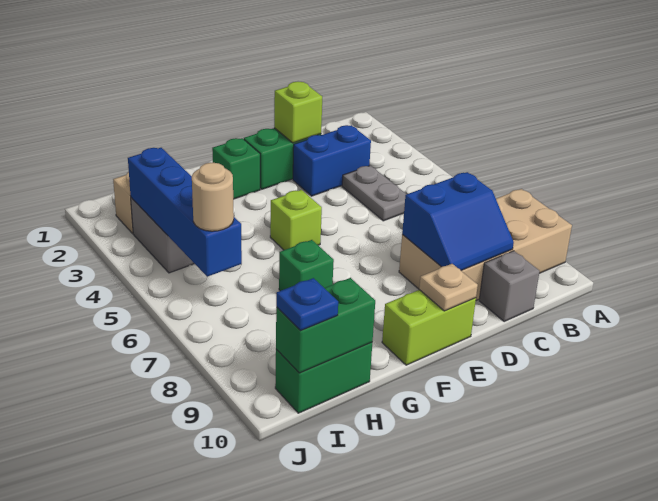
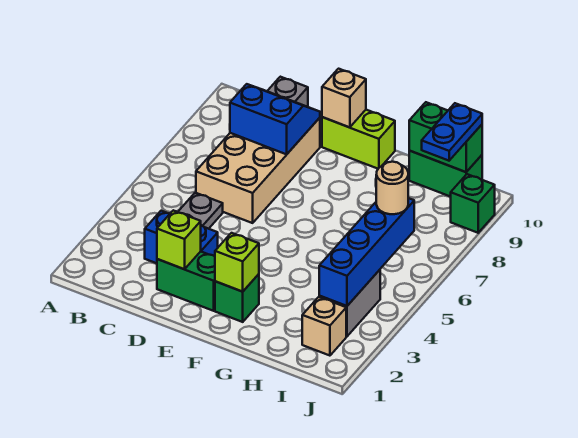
tan brick A8:D9 level 1 -> tan brick C6:D9 level 1
tan plate E10 level 2 -> tan brick E10 level 2
lime brick F5 level 1 -> lime brick F2 level 2
green brick G7 level 1 -> green brick J9 level 1
blue plate I10 level 3 -> blue plate I9:I10 level 3

